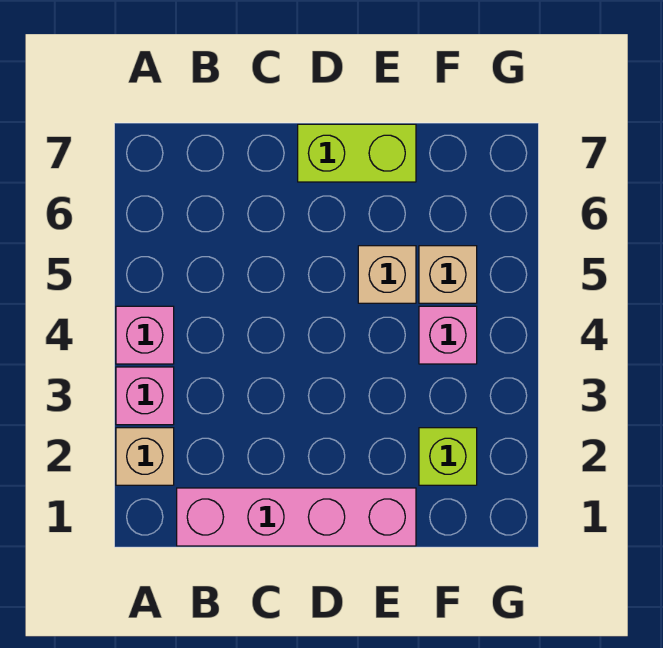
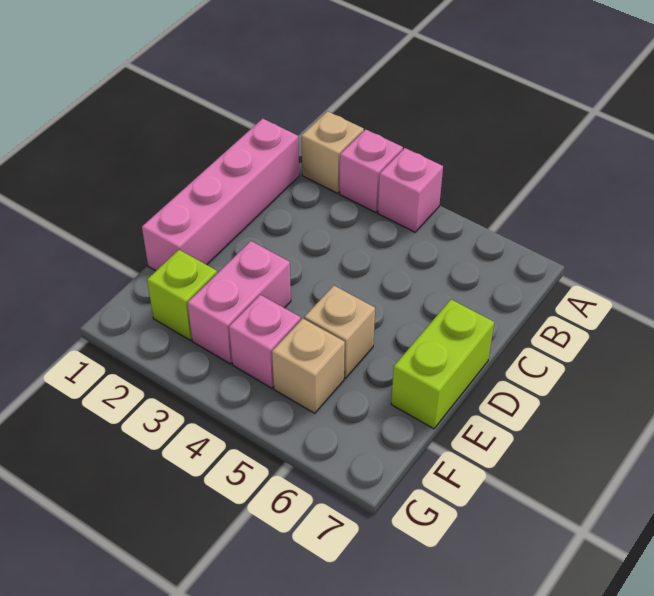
none -> pink brick E3:F3 level 1

